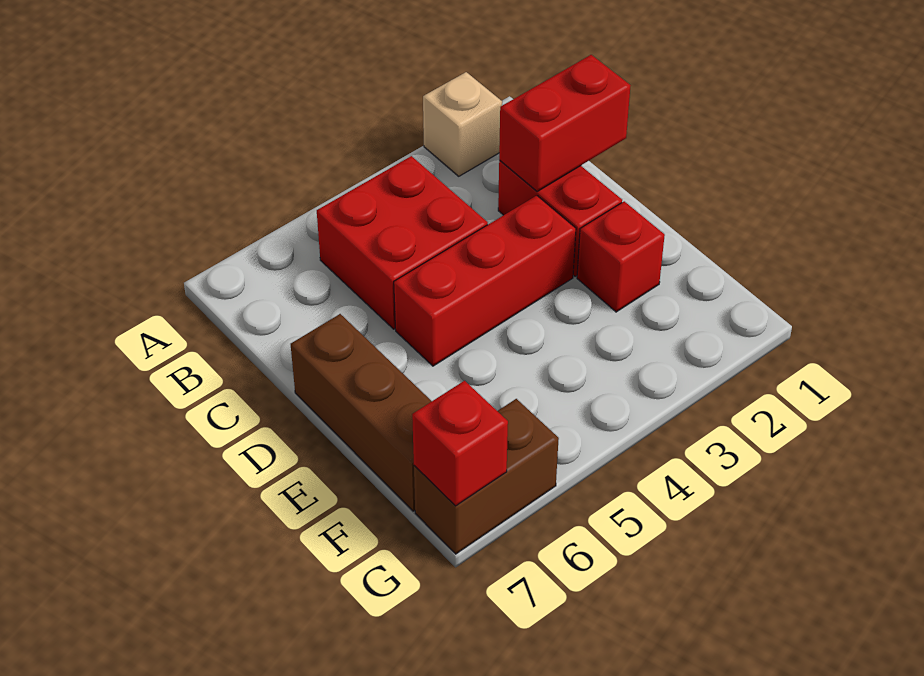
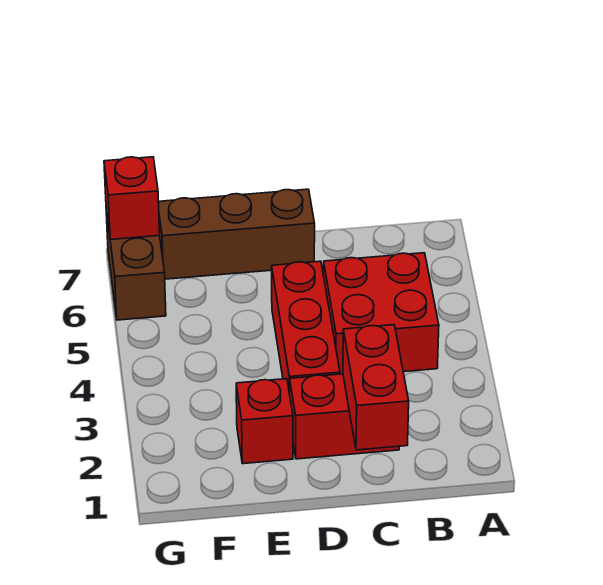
tan brick A2 level 1 -> none

